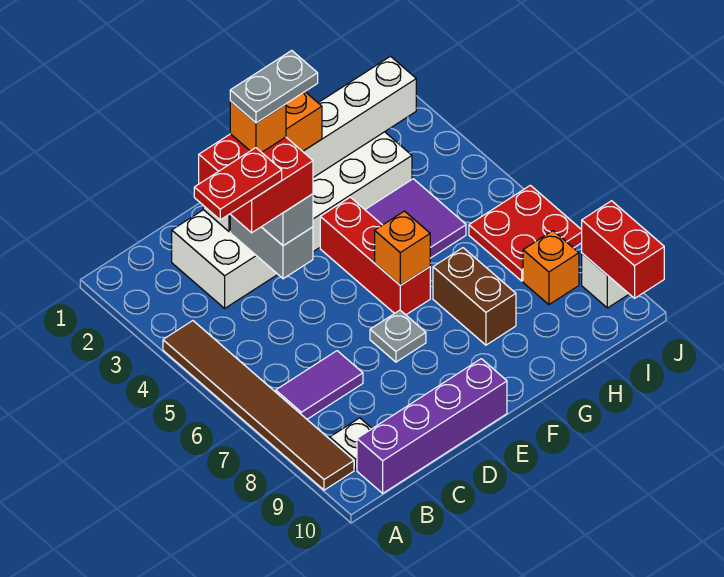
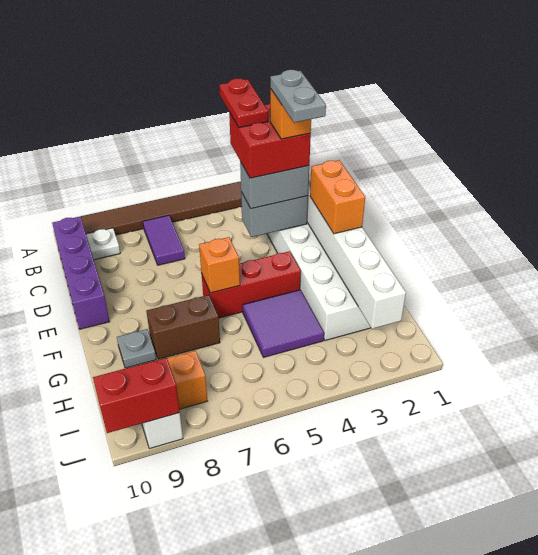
grey plate E7 level 1 -> grey plate G9 level 1
red plate I6:J7 level 1 -> none

